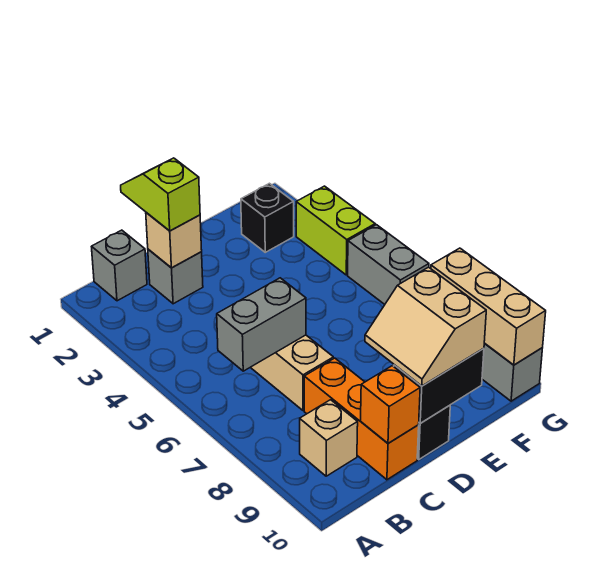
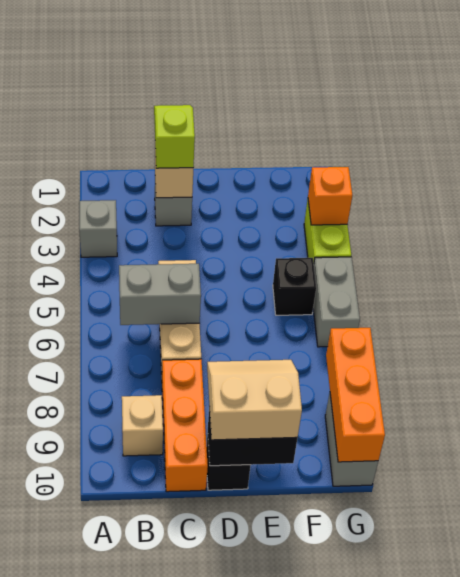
grey brick B1 level 1 -> grey brick A3 level 1
orange brick C10 level 2 -> orange brick G3 level 2
tan slope D9:E10 level 3 top E -> tan slope D9:E10 level 3 top 10
black brick F2 level 1 -> black brick F5 level 1
tan brick G8:G10 level 2 -> orange brick G8:G10 level 2

